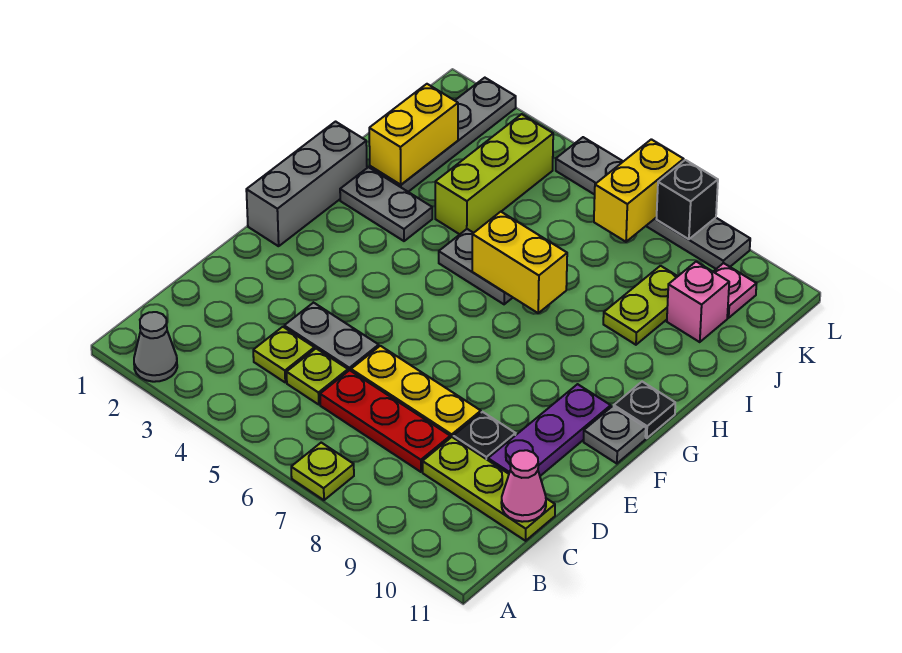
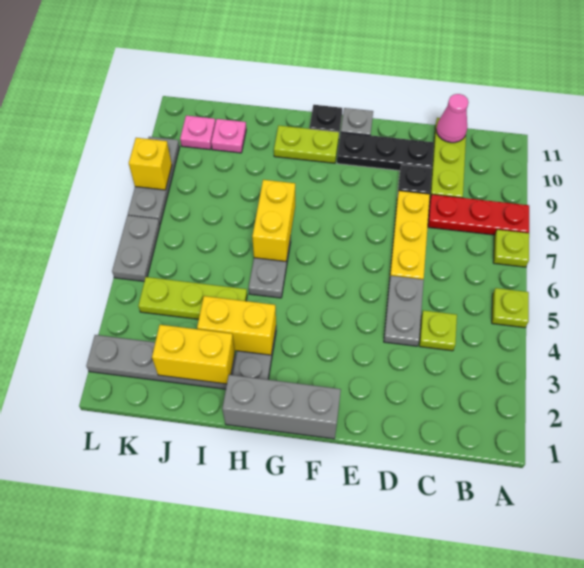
grey cone A2 level 1 -> none
lime plate C5 level 1 -> lime plate A5 level 1
red plate C6:C8 level 1 -> red plate A8:C8 level 1
purple plate D10:F10 level 1 -> black plate D10:F10 level 1
lime brick I4:K4 level 1 -> lime plate I4:K4 level 1
lime plate I9:J9 level 1 -> lime plate G10:H10 level 1
pink brick J10 level 1 -> pink plate J10 level 1
yellow brick K7:L7 level 2 -> yellow brick H3:I3 level 2
black brick L8 level 2 -> yellow brick L8 level 2

